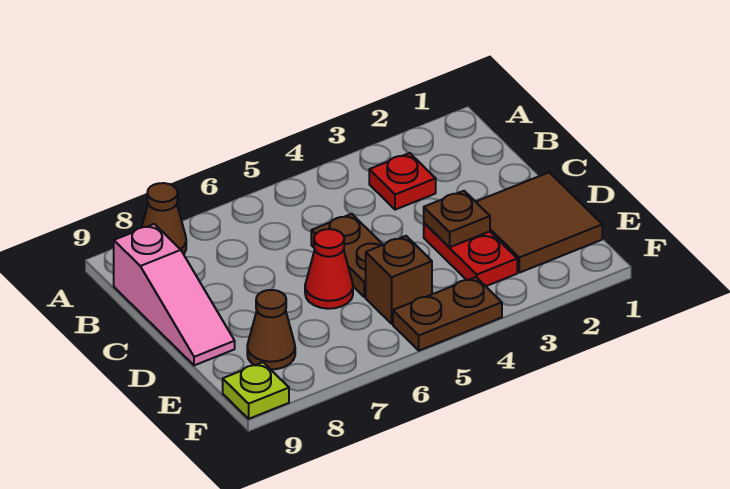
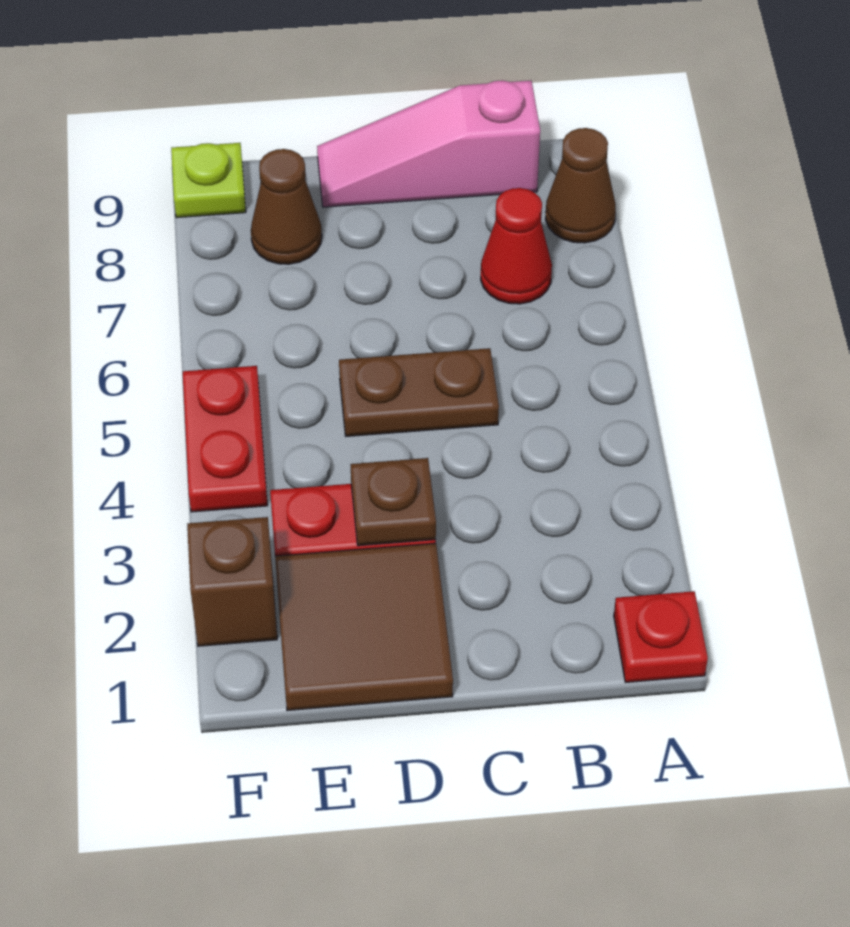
red plate B3 level 1 -> red plate A1 level 1
red cone D6 level 1 -> red cone B7 level 1
brown brick E5 level 1 -> brown brick F2 level 1
brown plate F4:F5 level 1 -> red plate F4:F5 level 1

